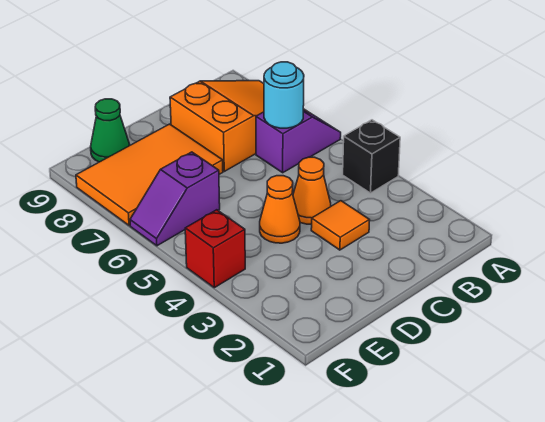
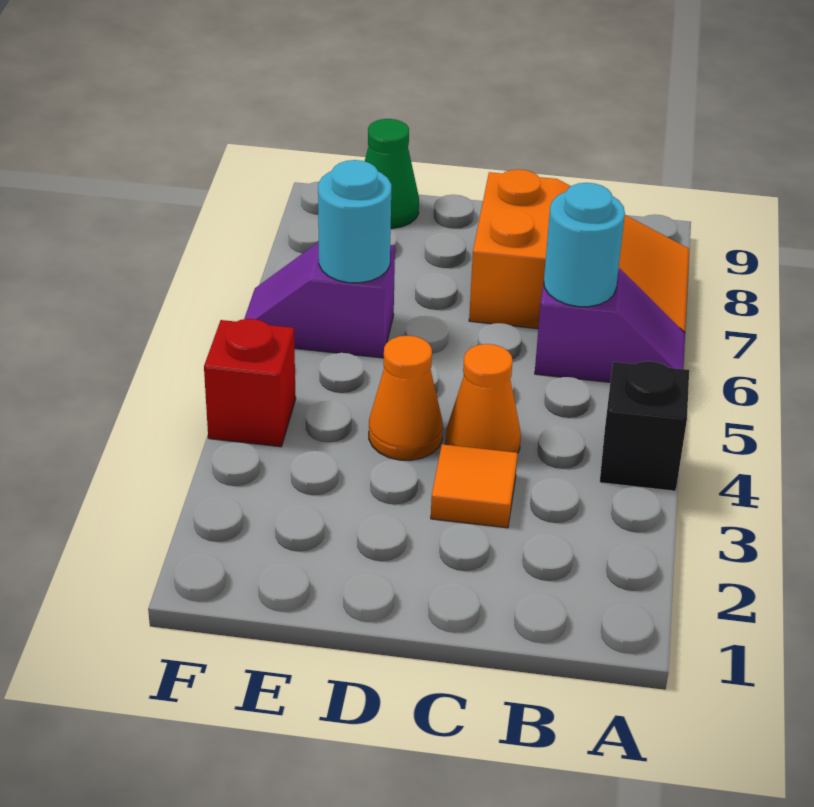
orange tile D7:F8 level 1 -> none
none -> cyan round brick E6 level 2

